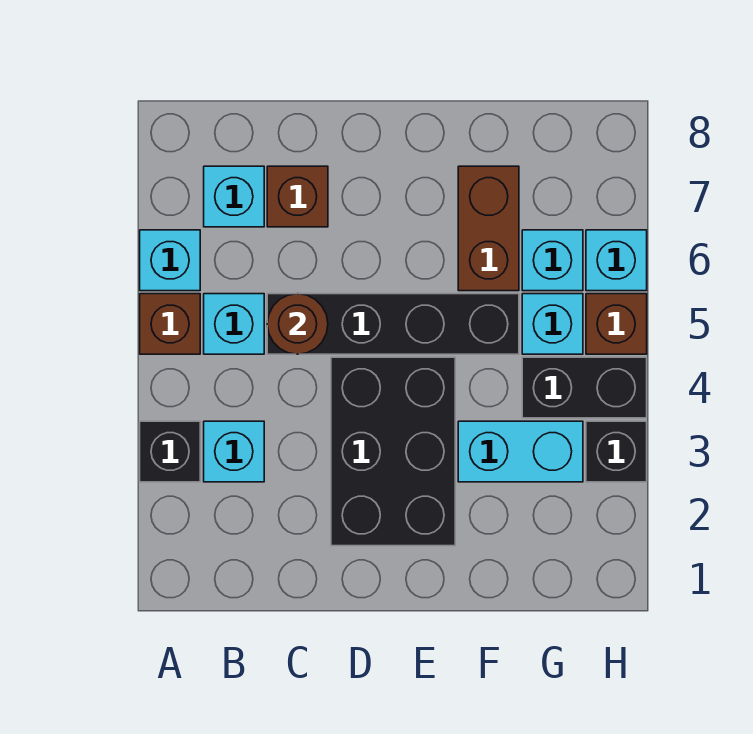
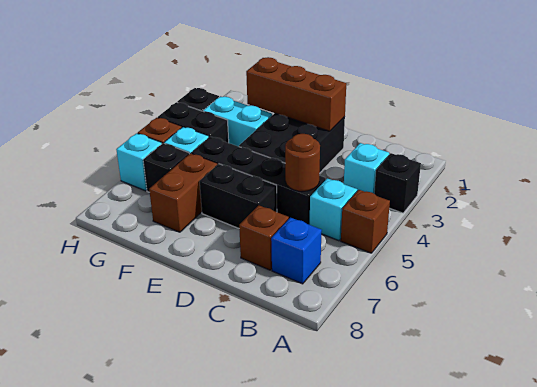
cyan brick A6 level 1 -> none
cyan brick B7 level 1 -> blue brick B7 level 1
none -> brown brick D2:F2 level 2
none -> black brick D6:E6 level 1
cyan brick G6 level 1 -> black brick G6 level 1

